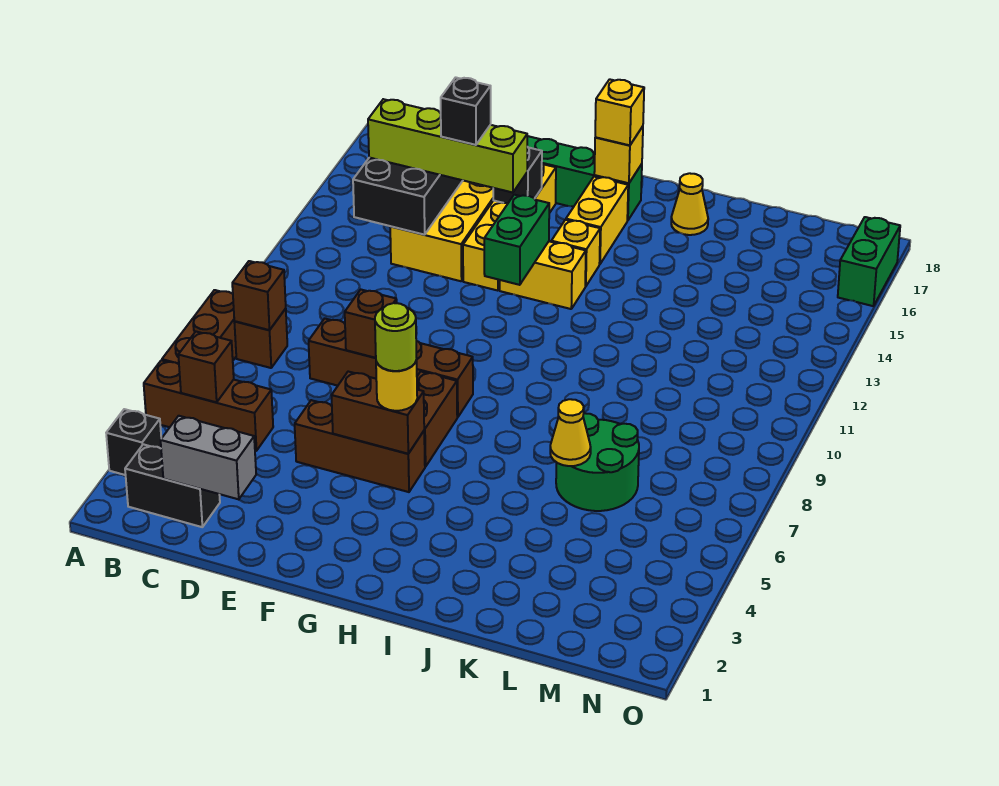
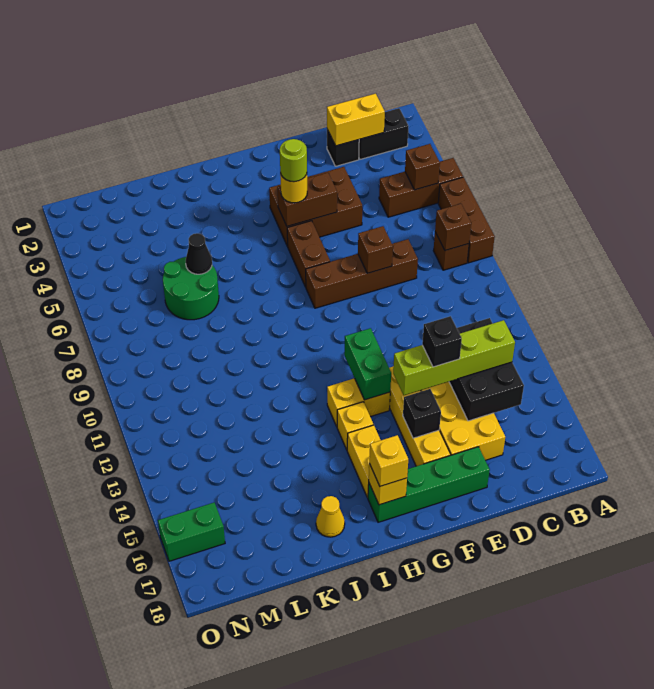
black brick A3 level 1 -> black brick D2 level 1
grey brick C2:D2 level 2 -> yellow brick C2:D2 level 2
brown brick E5:G5 level 1 -> brown brick E4:G5 level 1
yellow cone K6 level 2 -> black cone K6 level 2
green brick O16:O17 level 1 -> green brick N16:O16 level 1

